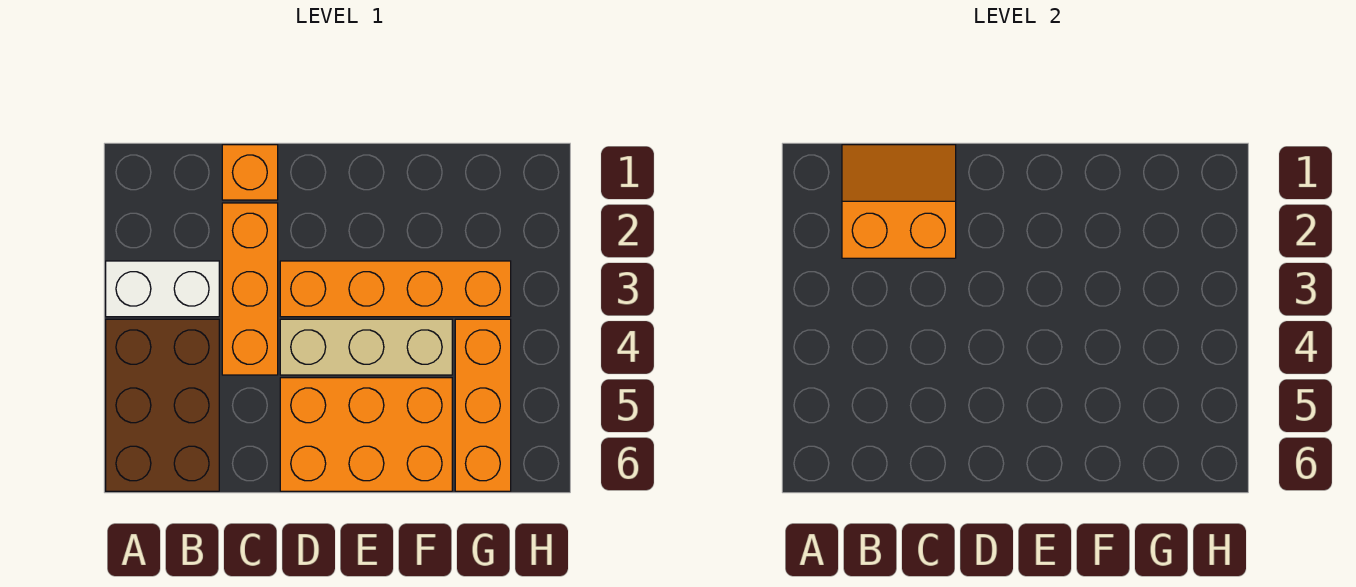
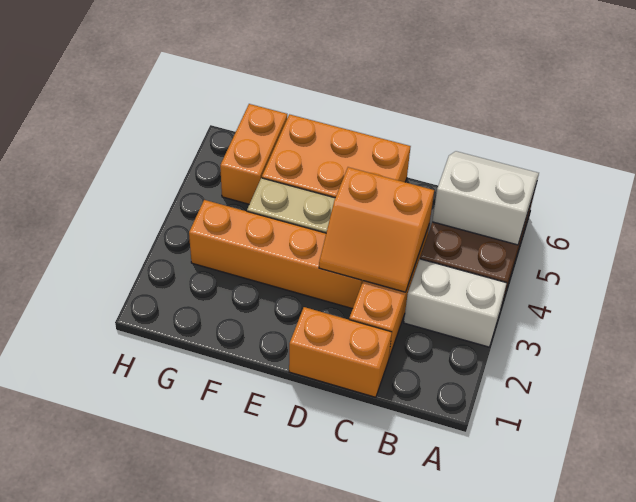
none -> white slope A5:B6 level 2 top 5
orange slope B1:C2 level 2 top 2 -> orange slope C3:D4 level 2 top 4
orange brick C1 level 1 -> orange brick C1:D1 level 1
orange brick G4:G6 level 1 -> orange brick G5:G6 level 1

